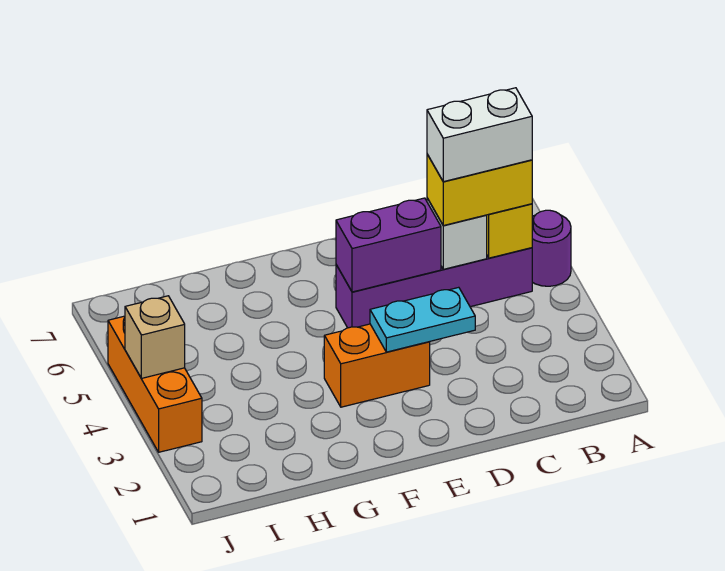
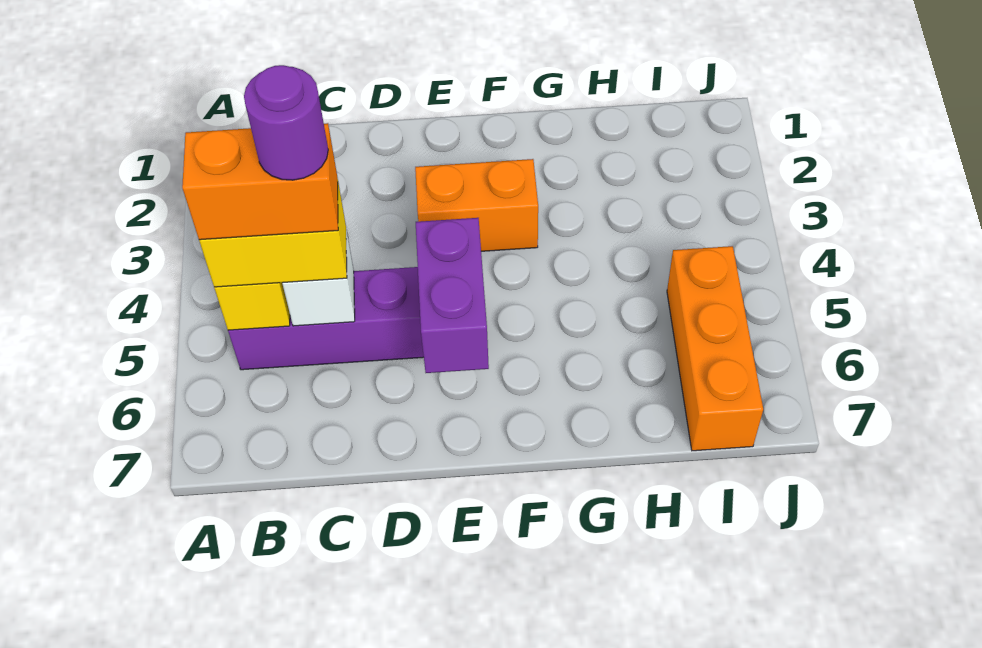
purple round brick A5 level 1 -> purple round brick C5 level 5
white brick B5:C5 level 4 -> orange brick B5:C5 level 4
cyan plate D3:E3 level 2 -> none
purple brick D5:E5 level 2 -> purple brick E5:E6 level 2
orange brick J3:J5 level 1 -> orange brick I5:I7 level 1
tan brick J4 level 2 -> none

